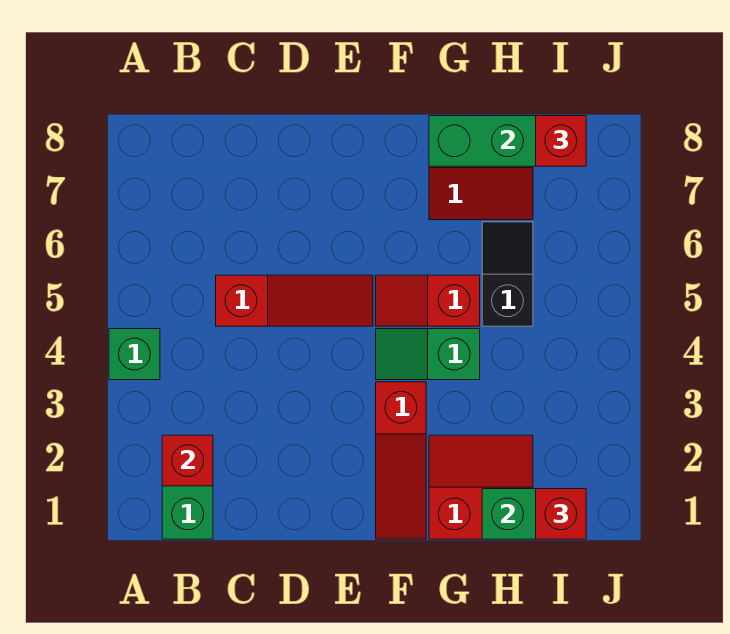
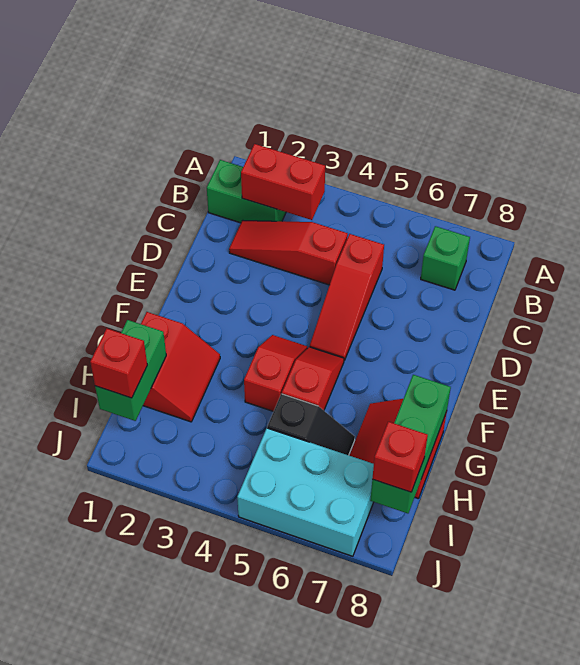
green brick A4 level 1 -> green brick B7 level 1
red brick B2 level 2 -> red brick B2:B3 level 2
red slope F1:F3 level 1 top 3 -> red slope C2:C4 level 1 top 4
green slope F4:G4 level 1 top G -> red slope F4:G4 level 1 top G
none -> cyan brick I5:J7 level 1

